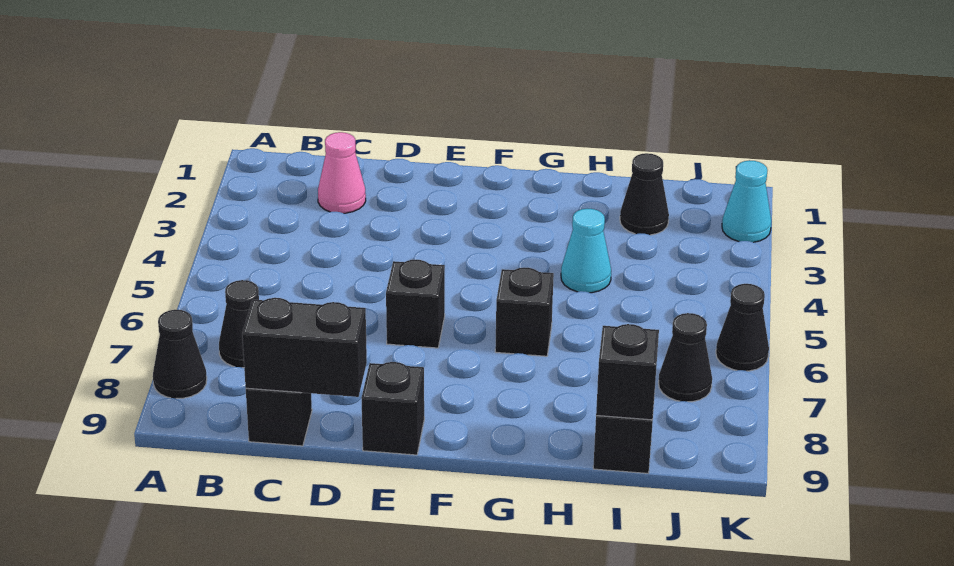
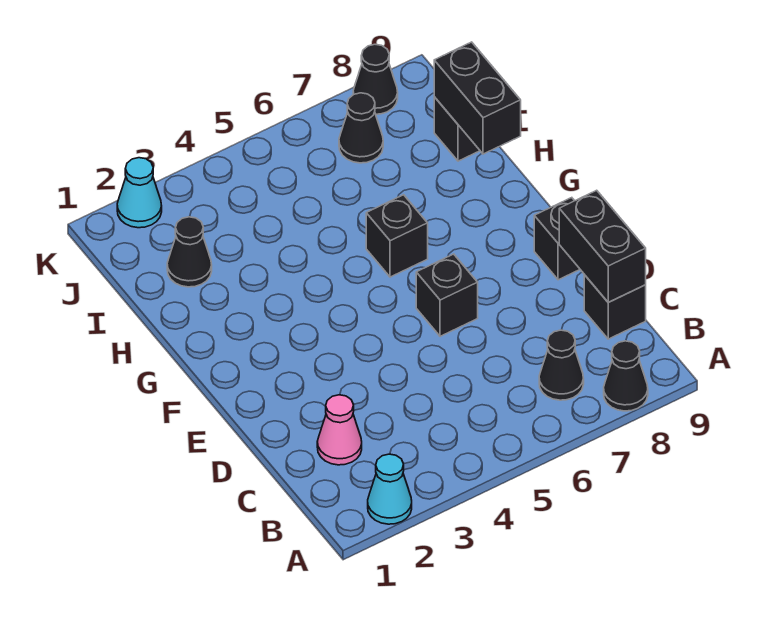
cyan cone H4 level 1 -> cyan cone A2 level 1
black brick I9 level 2 -> black brick H9:I9 level 2
black cone K6 level 1 -> black cone K8 level 1

